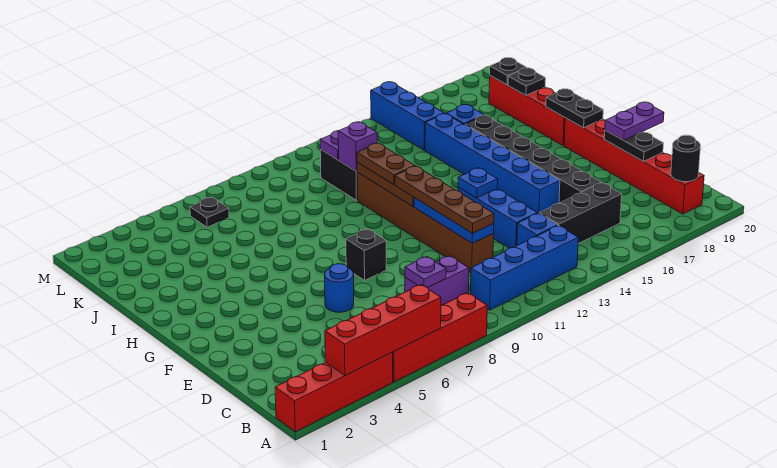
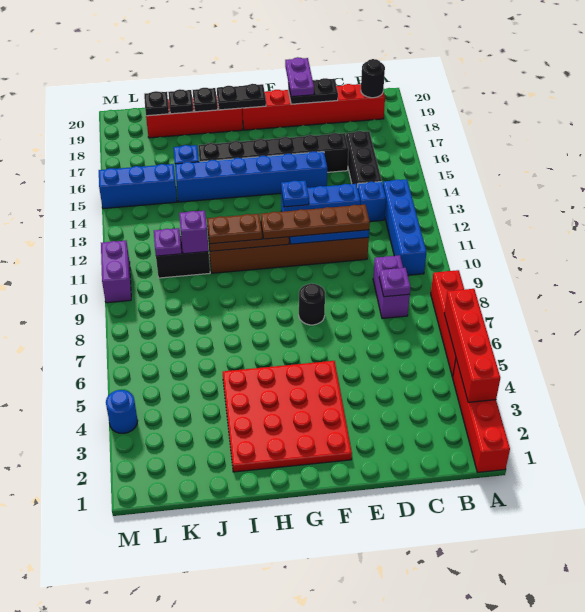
blue round brick E6 level 1 -> blue round brick M4 level 1
none -> red plate F2:I5 level 1
black brick F8 level 1 -> black round brick F8 level 1
black plate L6 level 1 -> black plate I19 level 2
none -> purple brick M10:M11 level 1

